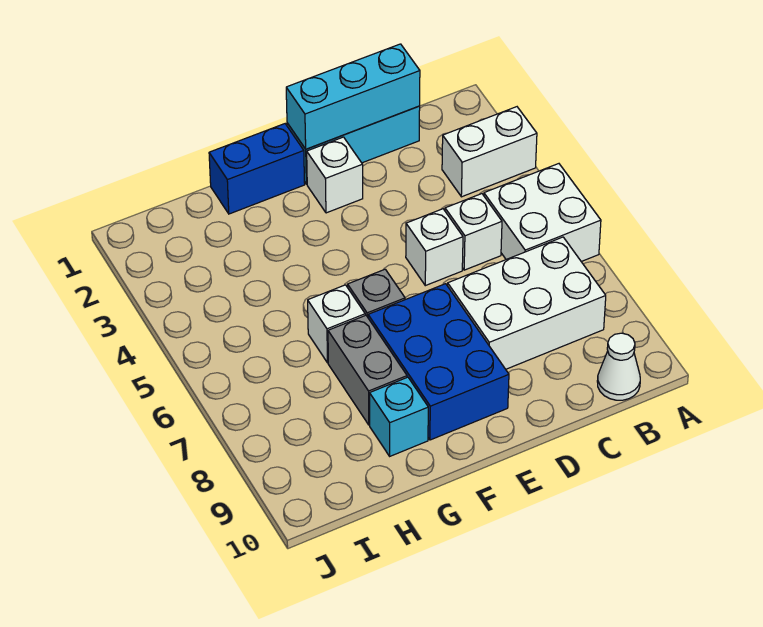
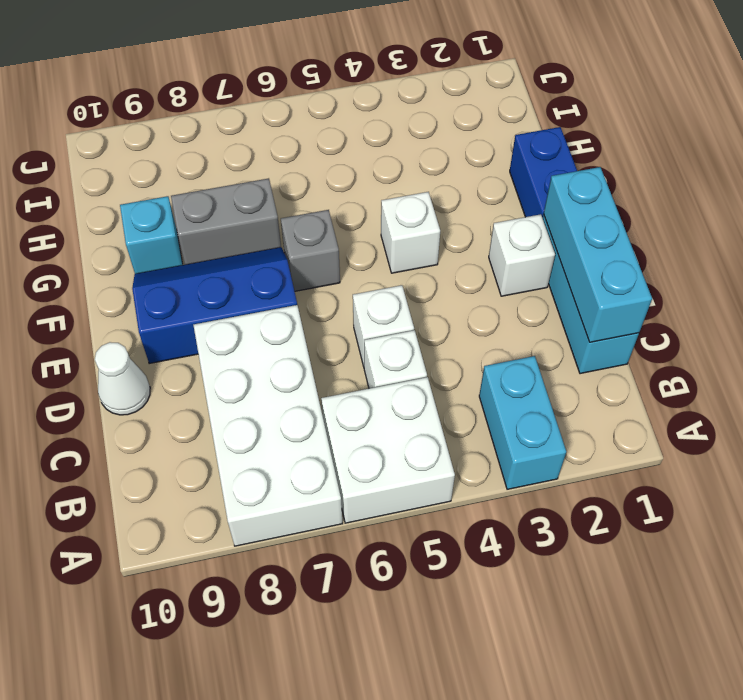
white brick A3:B3 level 1 -> cyan brick A3:B3 level 1
white brick B7:D8 level 1 -> white brick A7:D8 level 1
white cone B10 level 1 -> white cone D10 level 1
blue brick E7:F9 level 1 -> blue slope E7:F9 level 1 top E
white brick G6 level 1 -> white brick F4 level 1

